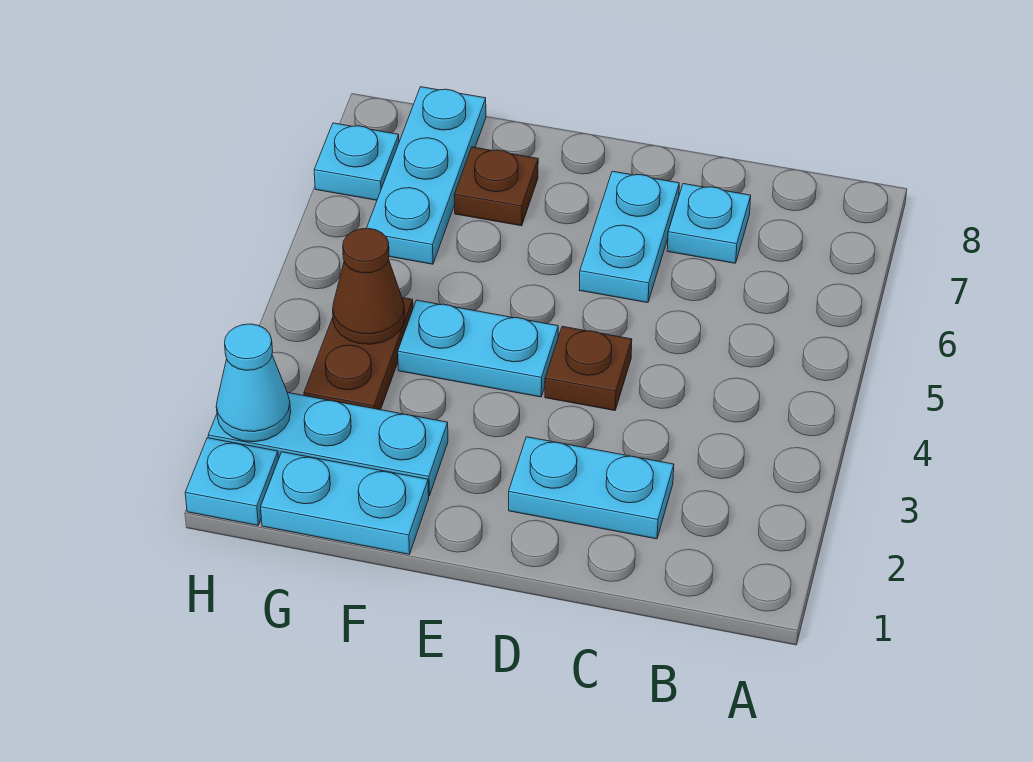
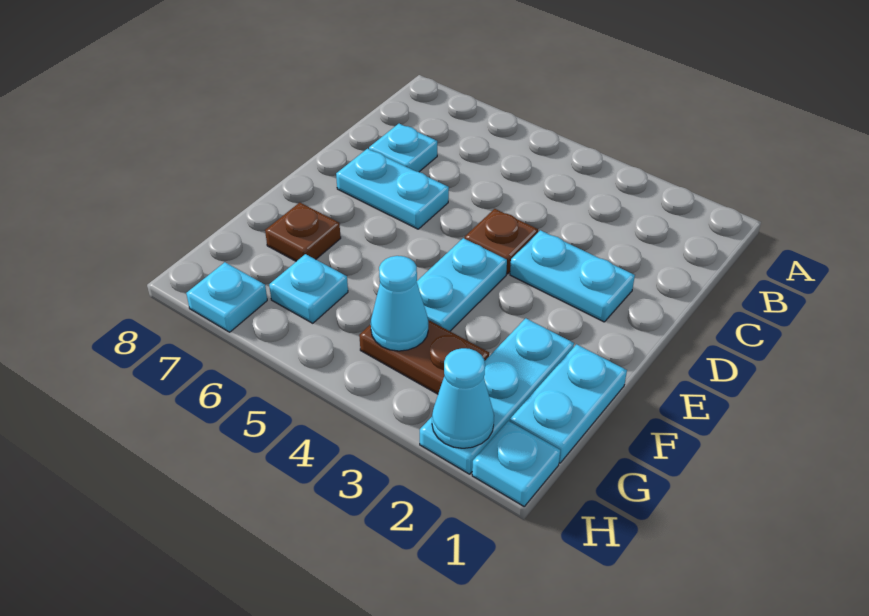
cyan plate C2:D2 level 1 -> cyan plate D2:D3 level 1
brown cone G4 level 2 -> cyan cone G4 level 2
cyan plate G6:G8 level 1 -> cyan plate G6 level 1

